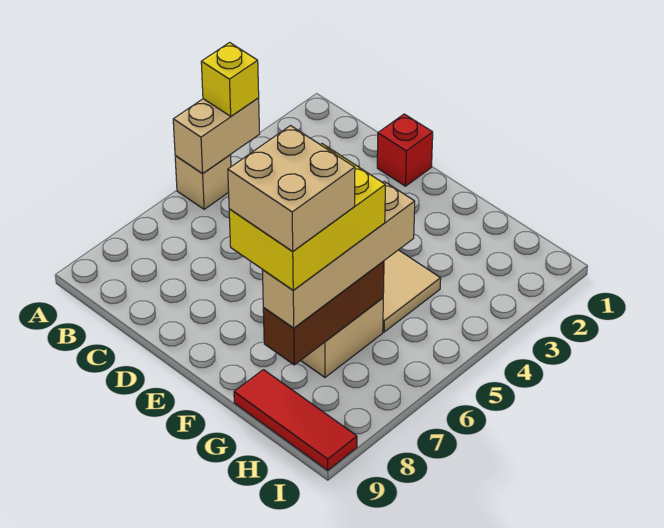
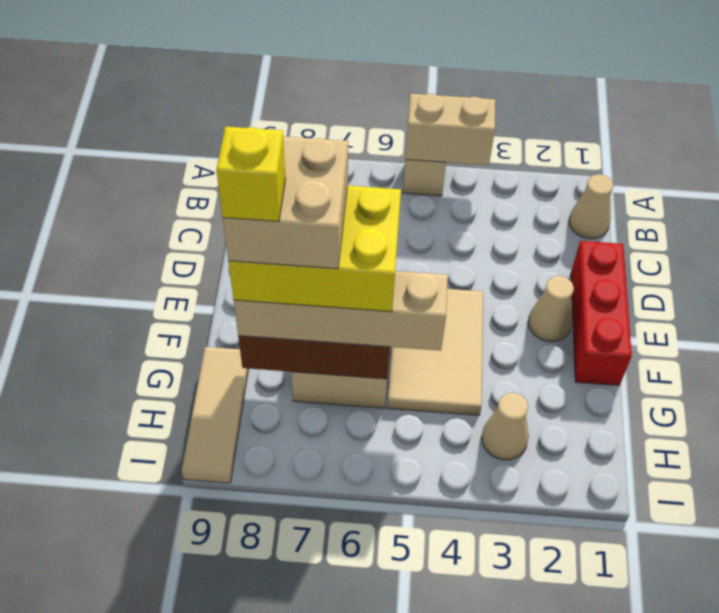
yellow brick A4 level 3 -> yellow brick G8 level 6
none -> tan cone B1 level 1
red brick D1 level 1 -> red brick D1:F1 level 1
none -> tan cone E2 level 1
red tile G9:I9 level 1 -> tan tile G9:I9 level 1
none -> tan cone H3 level 1

